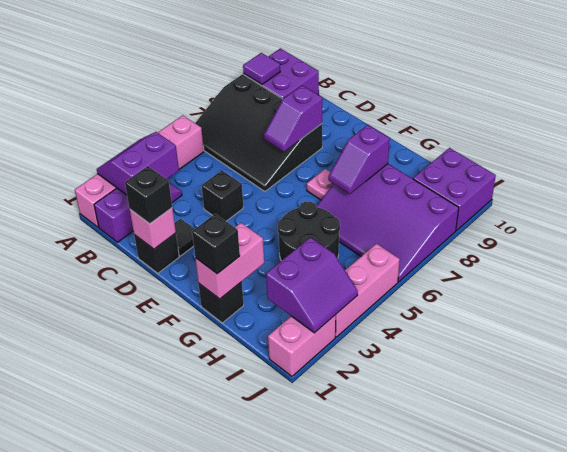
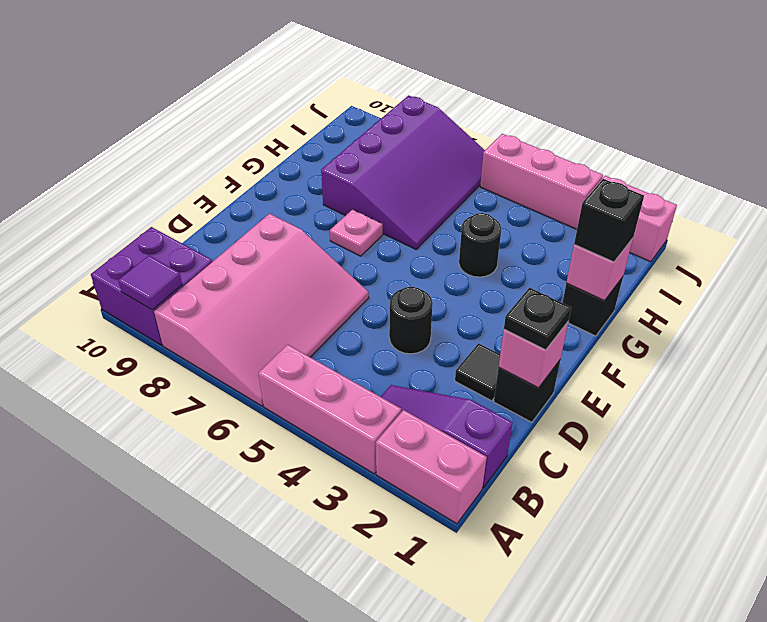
purple slope A2:B3 level 2 top B -> none
black slope A6:D8 level 1 top 8 -> pink slope A6:D8 level 1 top 8
black brick D1 level 3 -> black plate D1 level 3
black brick D4 level 1 -> black round brick D4 level 1
purple slope D7:D8 level 2 top 8 -> none
pink brick G1:G2 level 2 -> pink brick G1 level 2
black round brick G4:H5 level 1 -> black round brick G4 level 1
purple slope G7:G8 level 2 top 8 -> none
purple slope I2:J3 level 2 top I -> none
purple brick I9:J10 level 1 -> none

